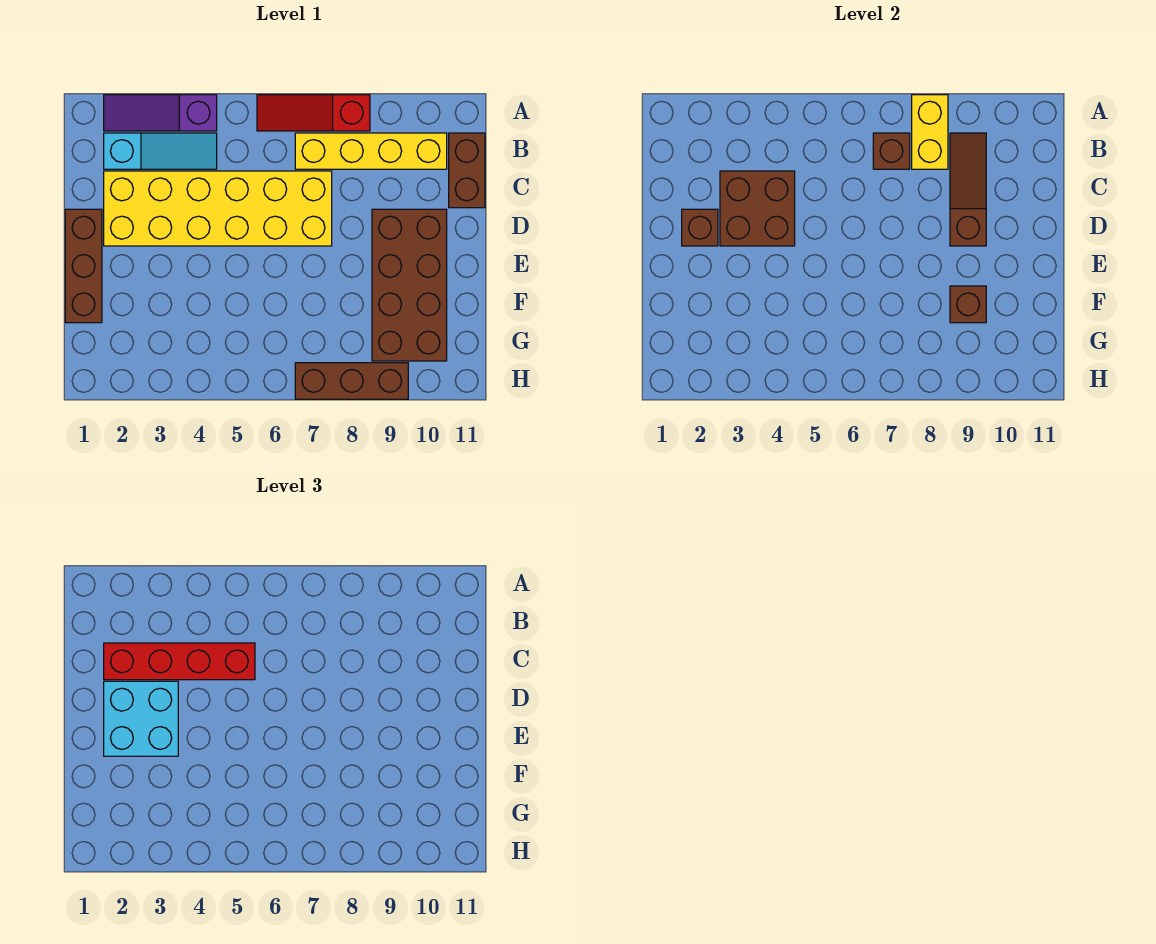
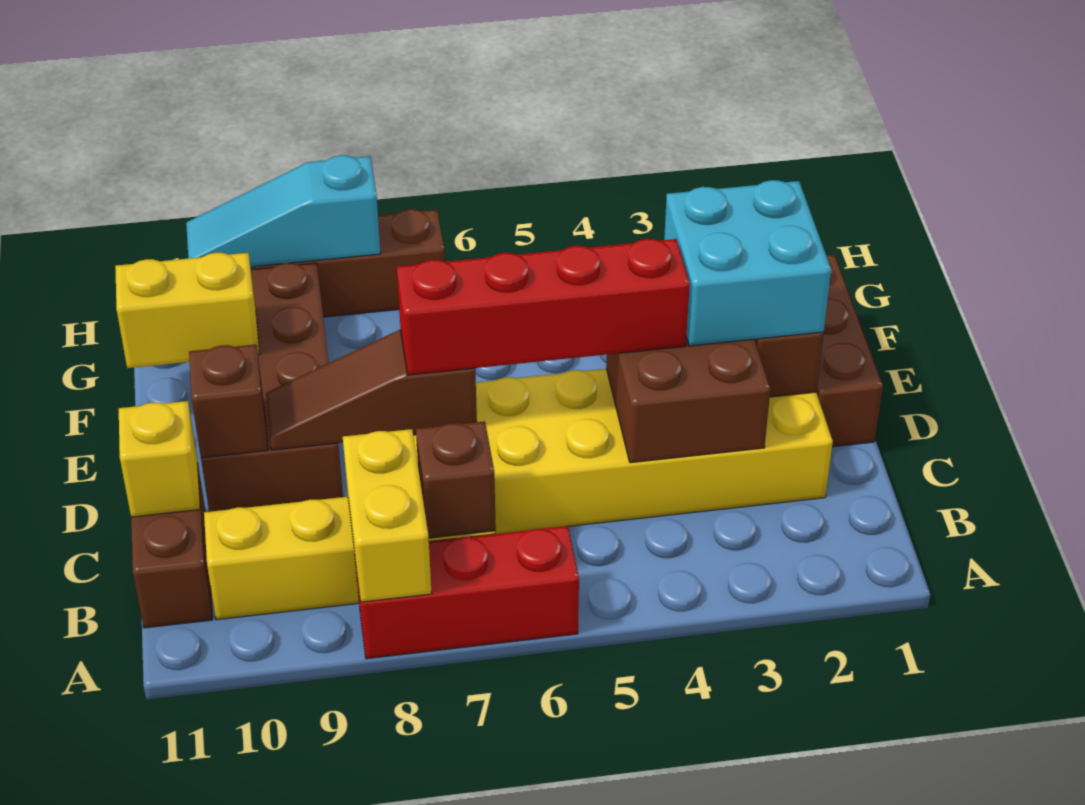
purple slope A2:A4 level 1 top 4 -> none
red slope A6:A8 level 1 top 8 -> red brick A6:A8 level 1
cyan slope B2:B4 level 1 top 2 -> cyan slope H8:H10 level 2 top 8
brown slope B9:D9 level 2 top D -> brown slope D7:D9 level 2 top 7
red brick C2:C5 level 3 -> red brick D4:D7 level 3
none -> yellow brick C11 level 2
brown brick F9 level 2 -> brown brick D10 level 2
none -> yellow brick F10:F11 level 2

